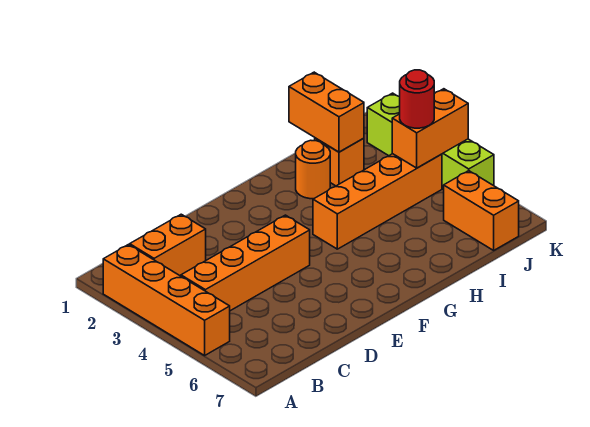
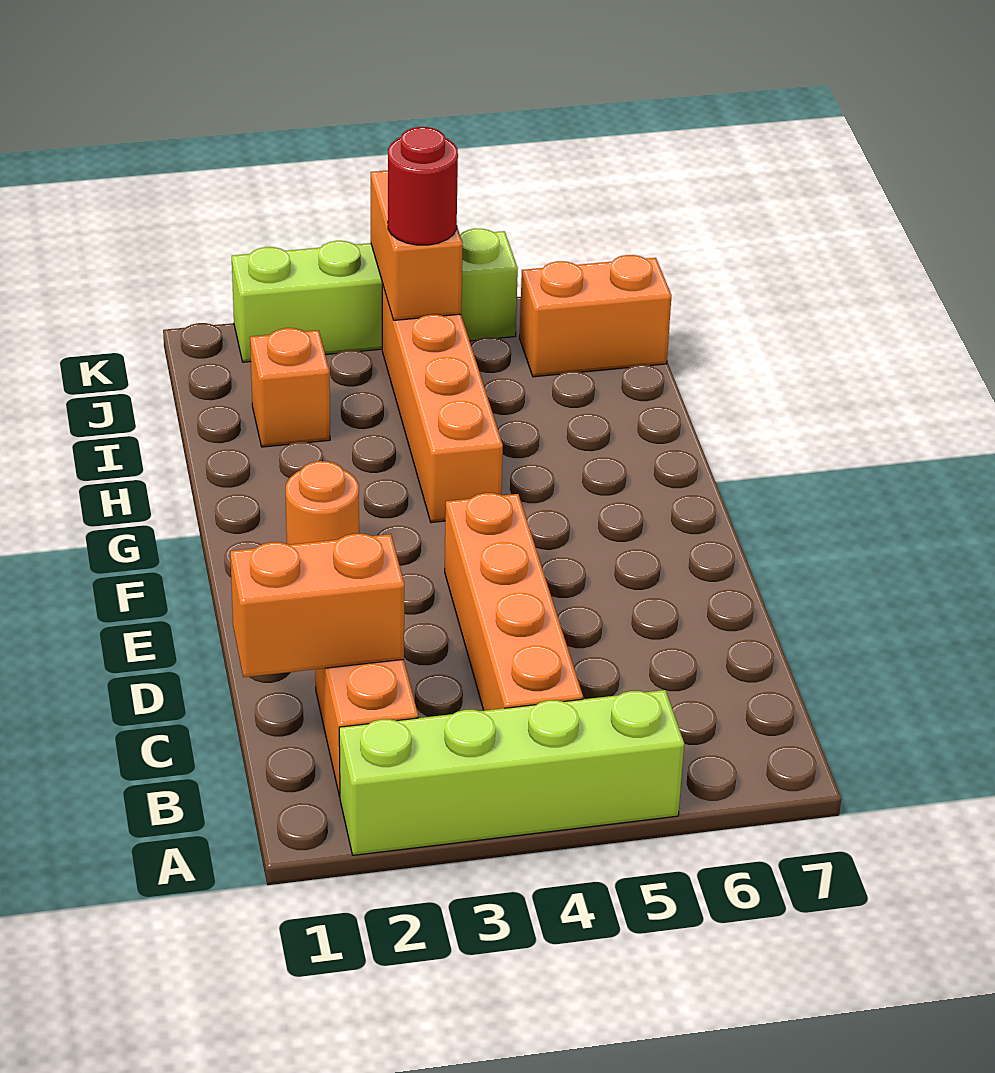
orange brick A2:A5 level 1 -> lime brick A2:A5 level 1
orange round brick H2 level 1 -> orange round brick F2 level 1
orange brick I1:I2 level 2 -> orange brick C1:C2 level 2

